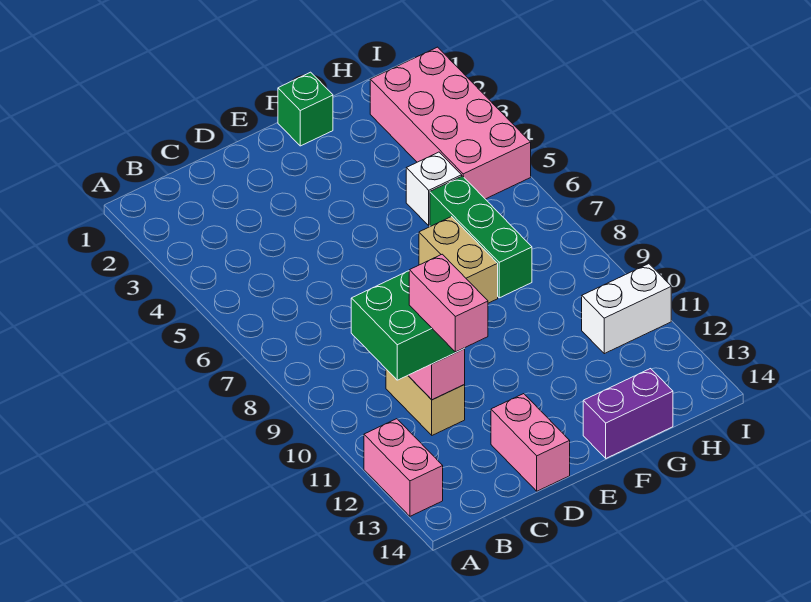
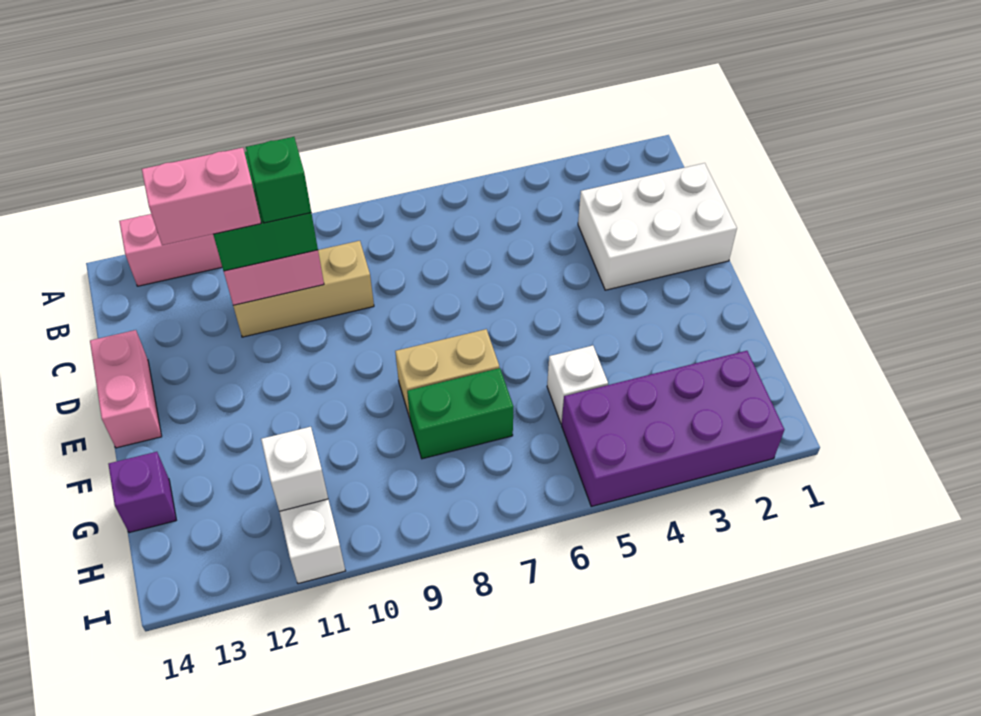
none -> white brick C1:D3 level 1
tan brick C10:C11 level 1 -> tan brick C9:C11 level 1
pink brick D13:D14 level 1 -> pink brick D14:E14 level 1
green brick F1 level 1 -> green brick C10 level 4
purple brick F14:G14 level 1 -> purple brick G14 level 1
green brick G6:G8 level 1 -> green brick G7:G8 level 1
pink brick H2:I5 level 1 -> purple brick H2:I5 level 1
none -> white brick H11 level 2

